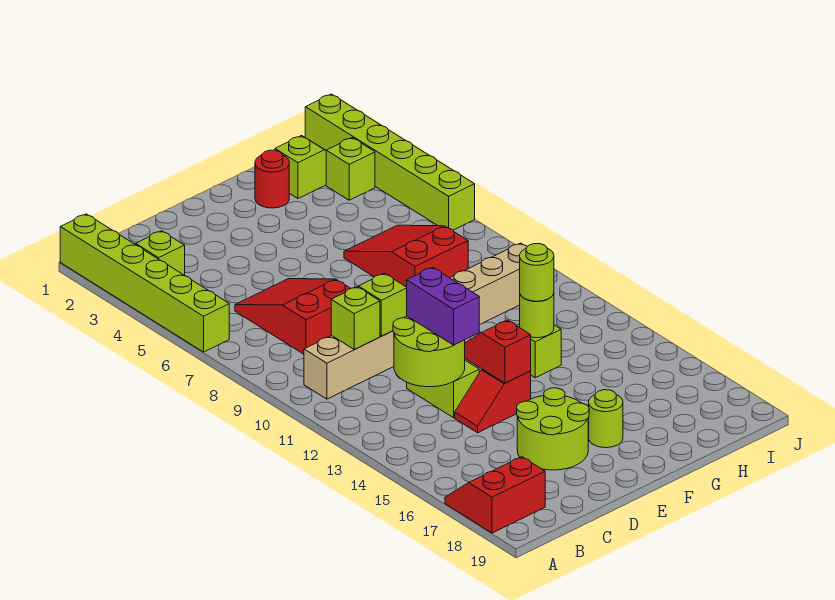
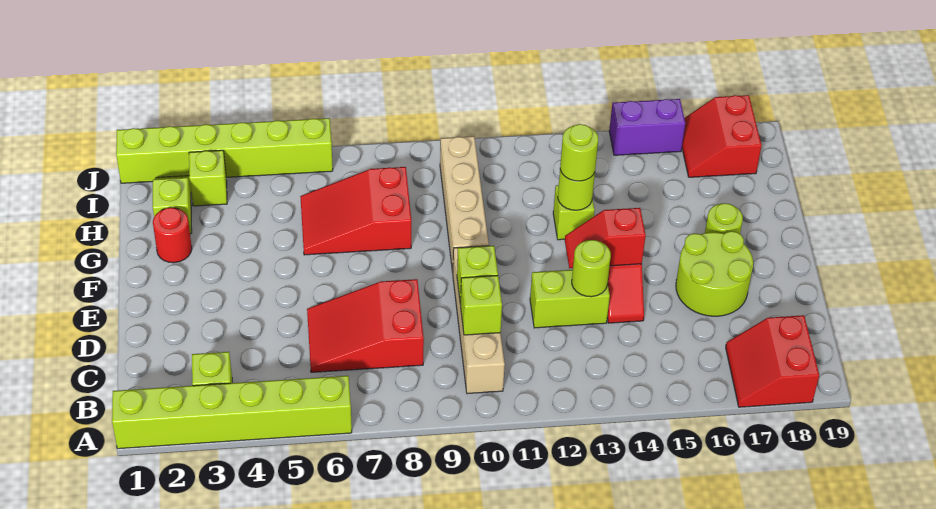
lime round brick C12:D13 level 2 -> lime round brick D13 level 2
purple brick D12:D13 level 3 -> purple brick J15:J16 level 1
none -> red slope I17:J18 level 1 top 18

